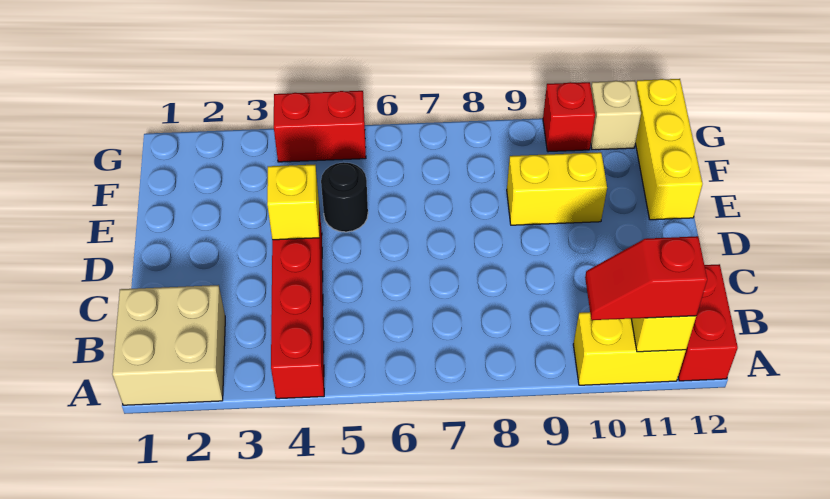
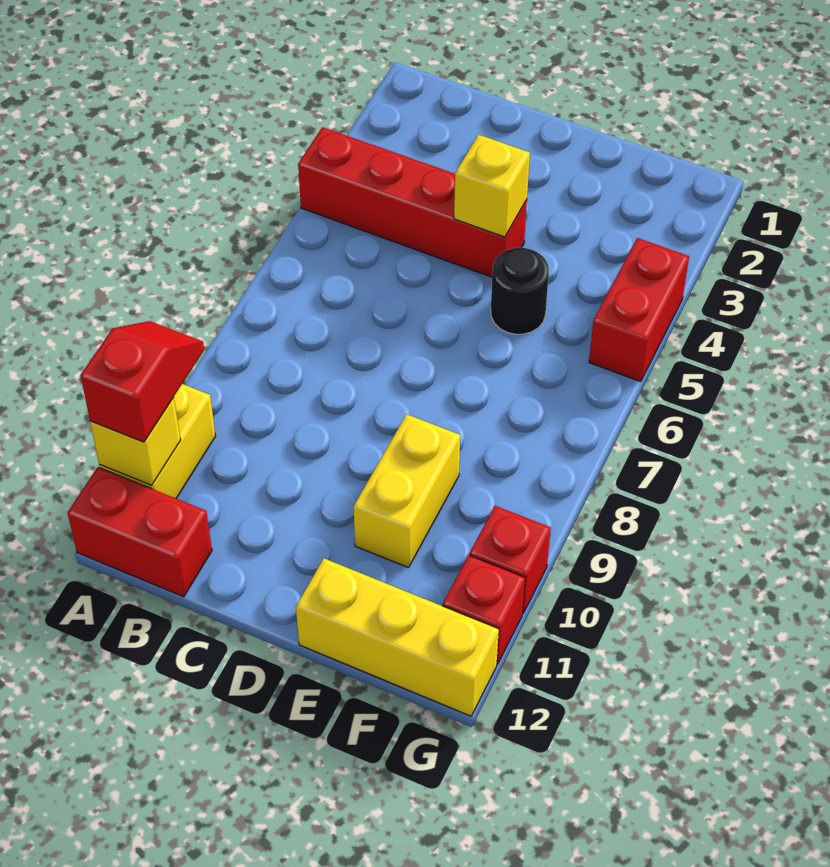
tan brick A1:B2 level 1 -> none
tan brick G11 level 1 -> red brick G11 level 1

